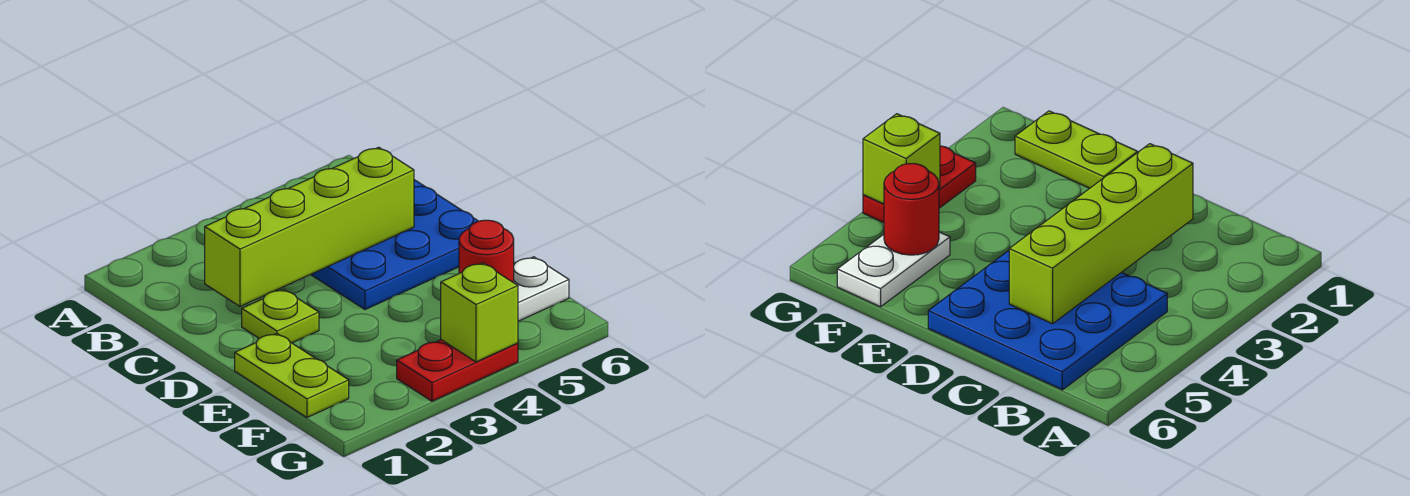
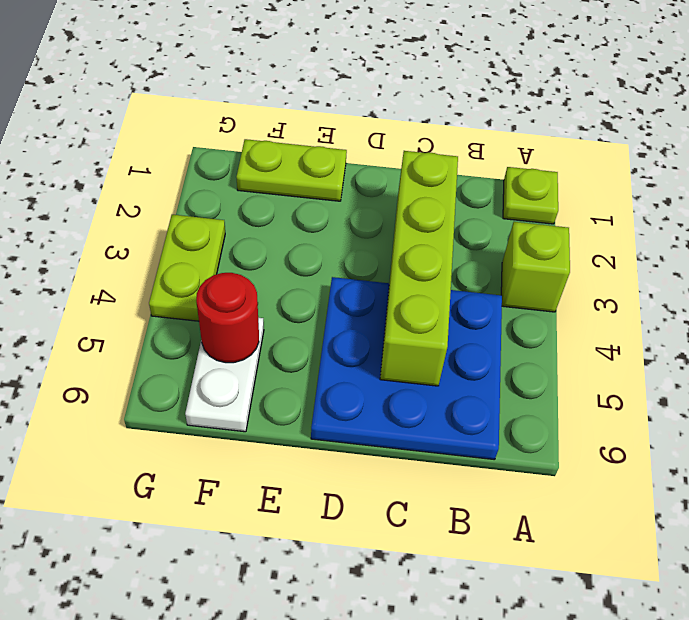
lime plate D2 level 1 -> lime plate A1 level 1
red plate G3:G4 level 1 -> lime plate G3:G4 level 1
lime brick G4 level 2 -> lime brick A3 level 1

